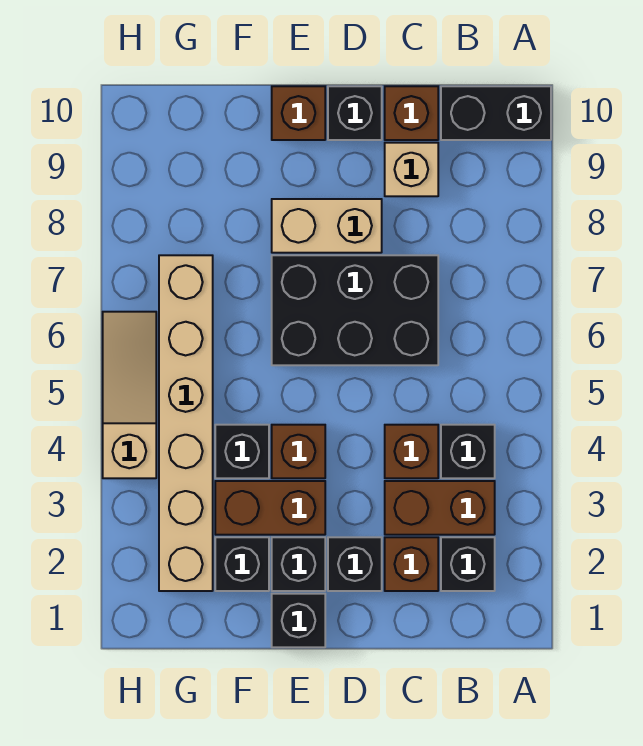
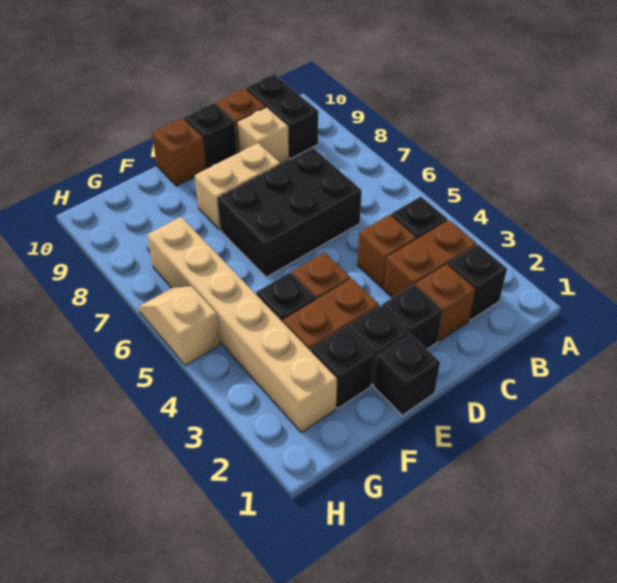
black brick A10:B10 level 1 -> black brick B9:B10 level 1
tan slope H4:H6 level 1 top 4 -> tan slope H5:H6 level 1 top 5

